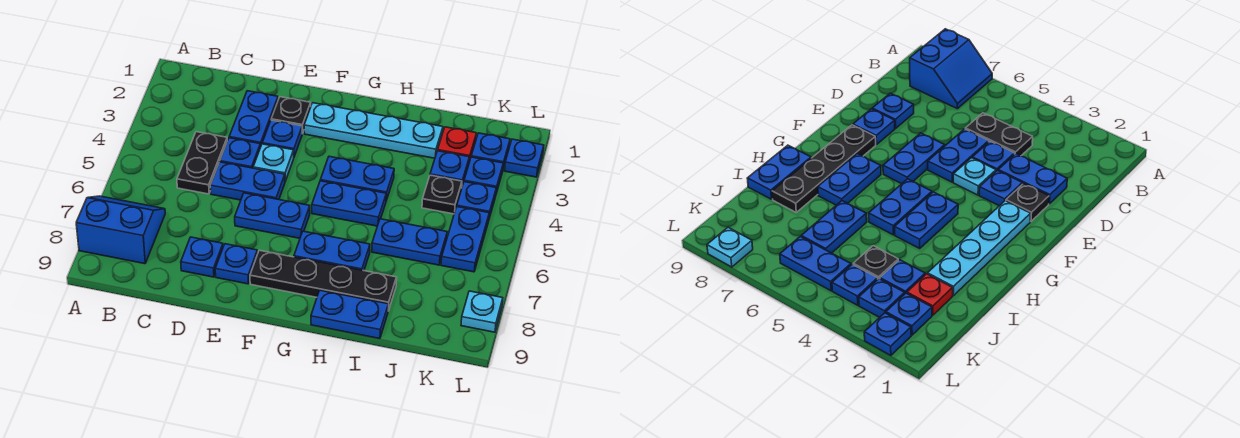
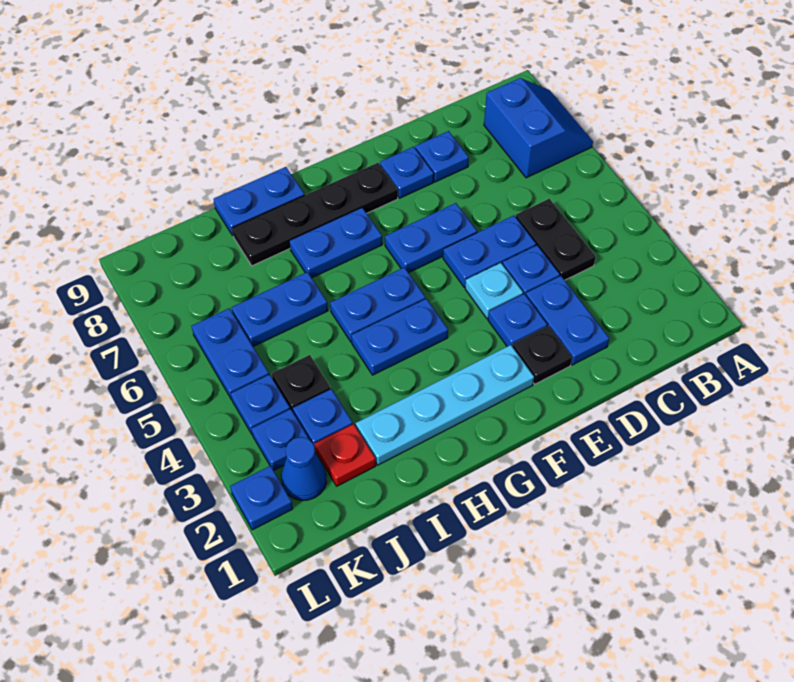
blue slope A7:B8 level 1 top 8 -> blue slope A7:B8 level 1 top B
blue plate K2 level 1 -> blue cone K2 level 1
cyan plate L8 level 1 -> none

